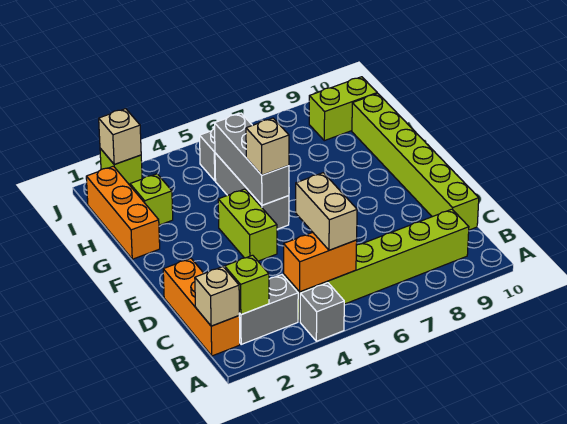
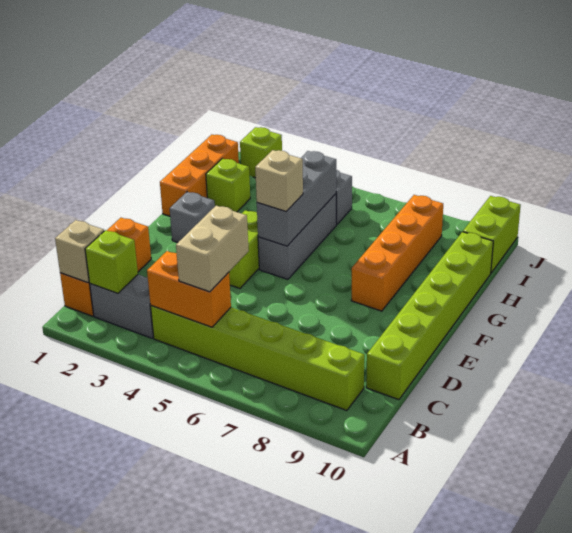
grey brick A4 level 1 -> grey brick F2 level 1
none -> orange brick F8:I8 level 1
lime brick I9:I10 level 1 -> lime brick I10:J10 level 1
tan brick J2 level 2 -> none

